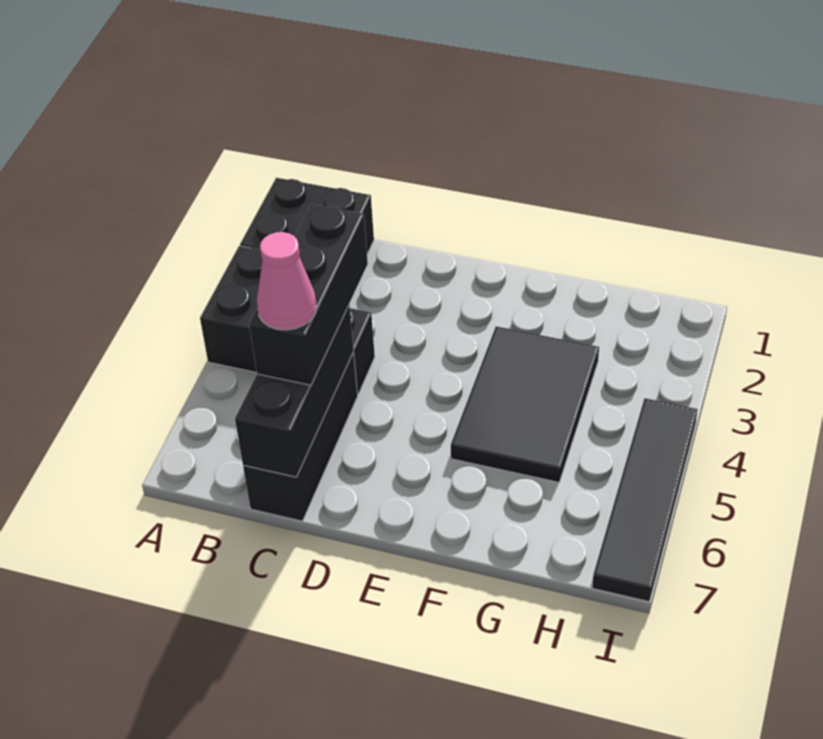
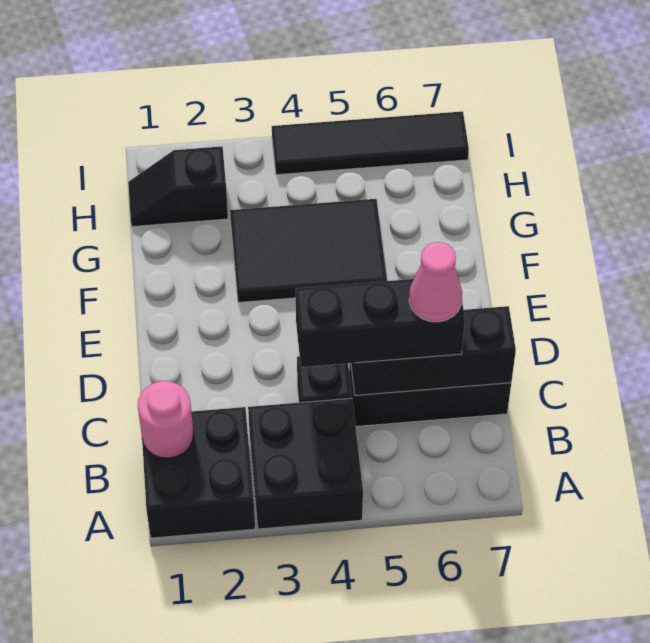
none -> pink round brick B1 level 2
none -> black slope H1:H2 level 1 top 2

